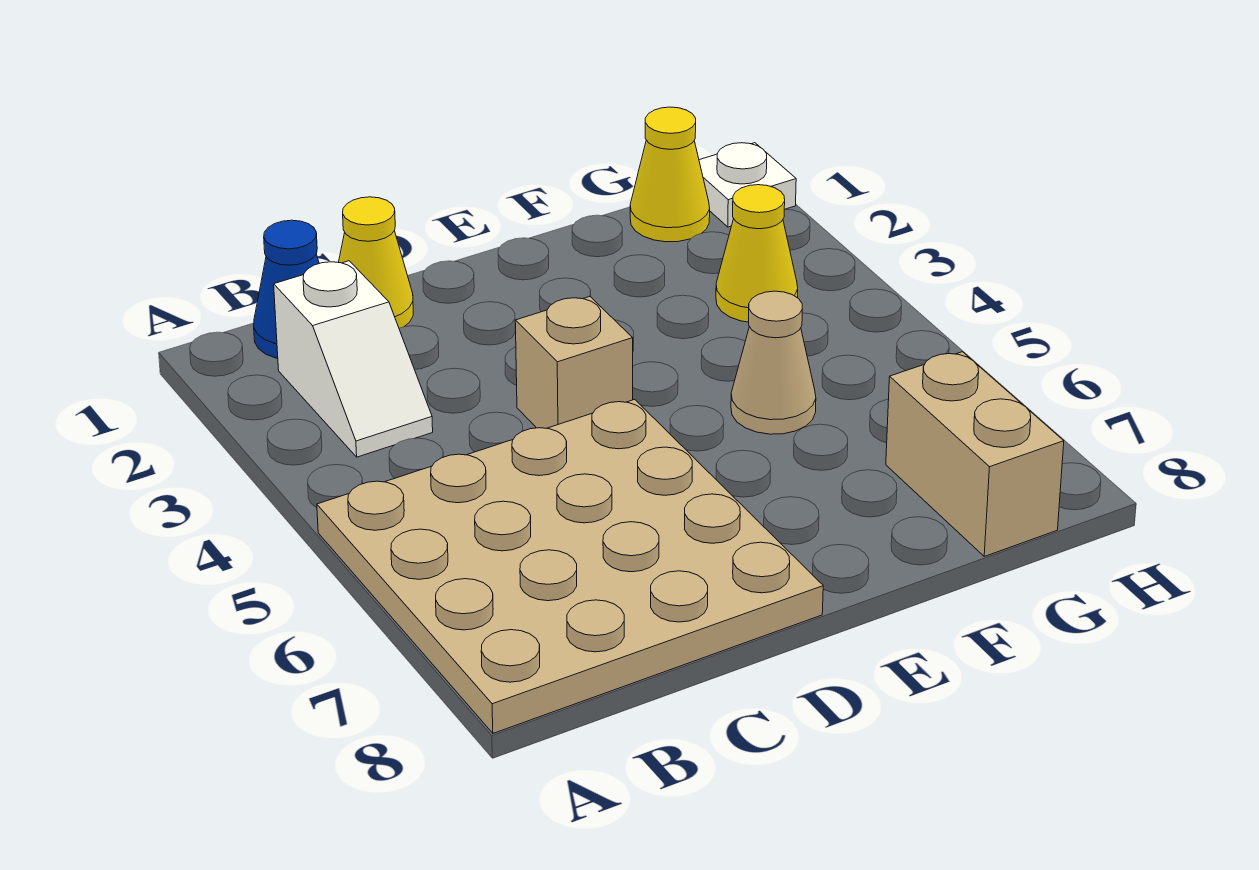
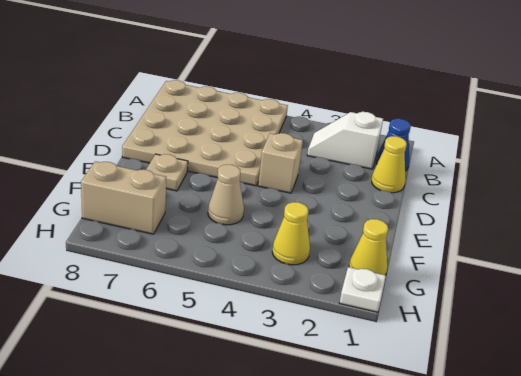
none -> tan plate E7 level 1

